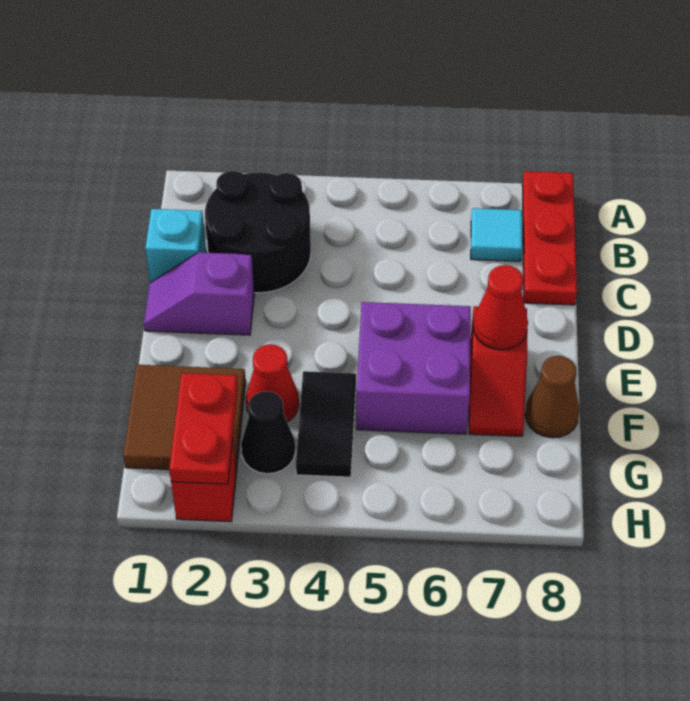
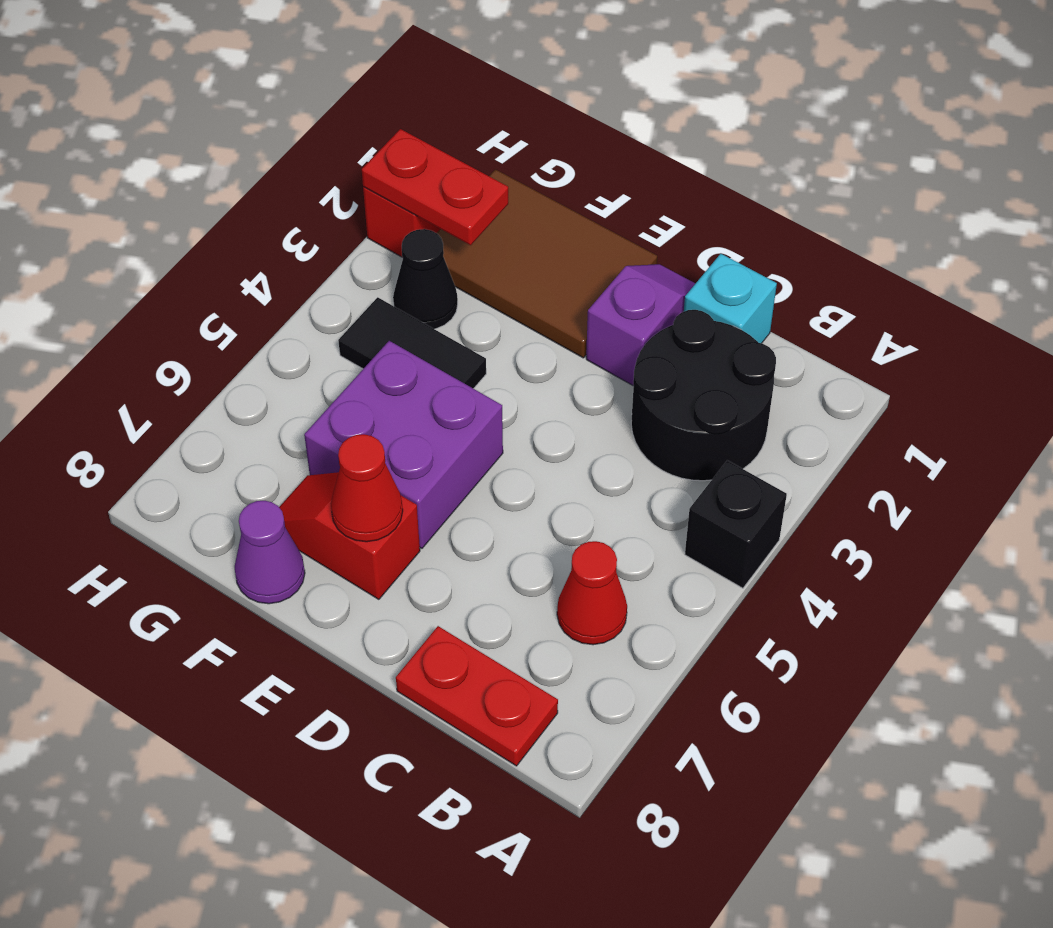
none -> black brick A4 level 1
red plate A8:C8 level 1 -> red plate B8:C8 level 1
cyan tile B7 level 1 -> none
brown tile F1:G2 level 1 -> brown tile E1:G2 level 1
red cone F3 level 1 -> red cone B6 level 1
brown cone F8 level 1 -> purple cone F8 level 1

